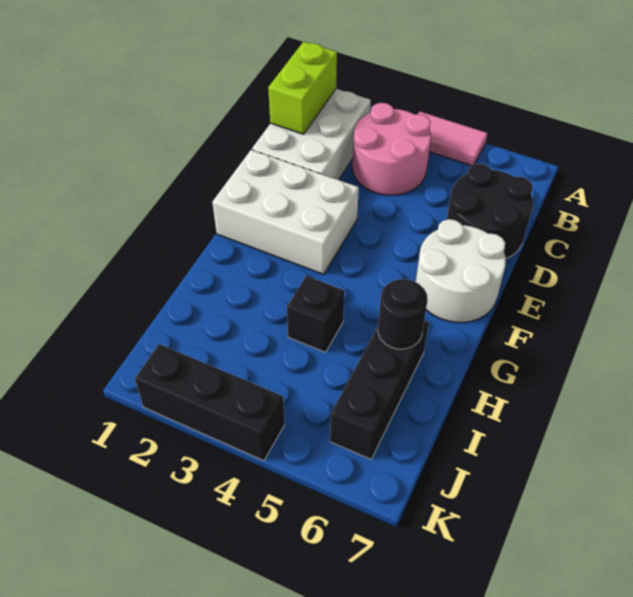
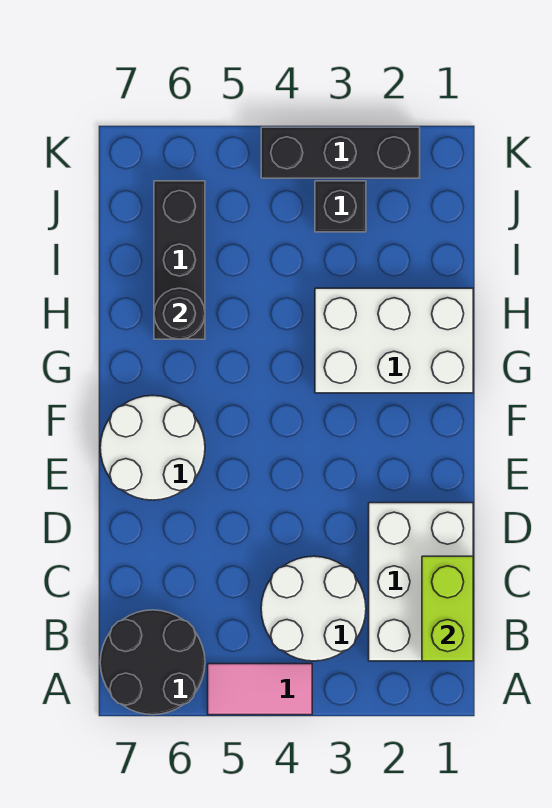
pink round brick B3:C4 level 1 -> white round brick B3:C4 level 1
black round brick C6:D7 level 1 -> black round brick A6:B7 level 1
white brick E1:F3 level 1 -> white brick G1:H3 level 1
black brick H4 level 1 -> black brick J3 level 1

